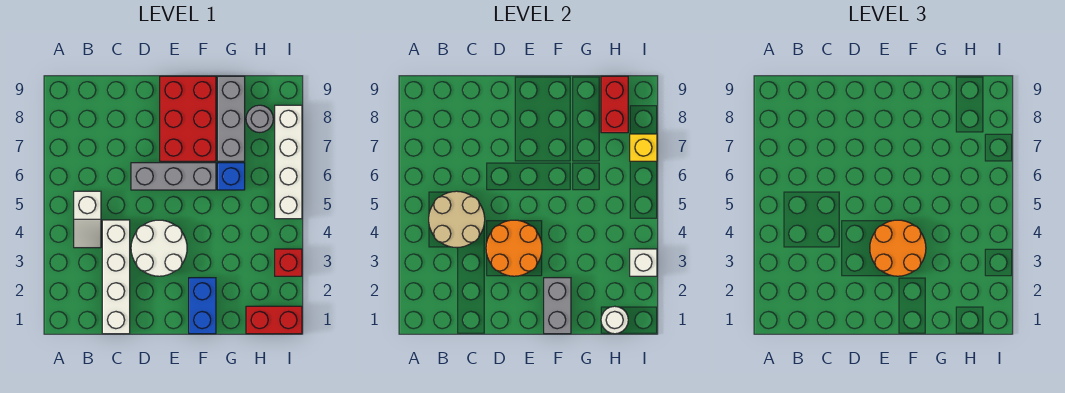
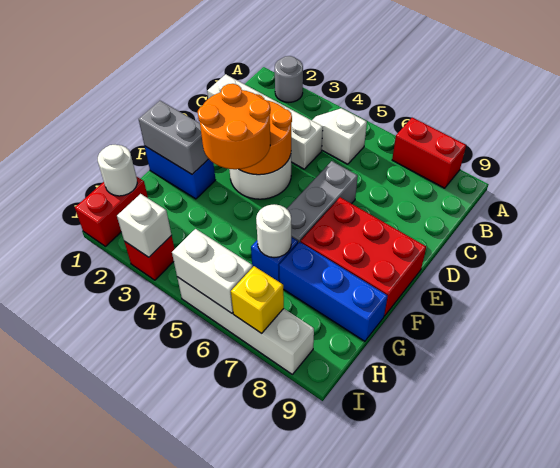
tan round brick B4:C5 level 2 -> none
none -> white round brick G6 level 2
grey brick G7:G9 level 1 -> blue brick G7:G9 level 1
grey round brick H8 level 1 -> grey round brick A2 level 1
red brick H8:H9 level 2 -> red brick A7:A8 level 1
none -> white brick I5:I6 level 2

